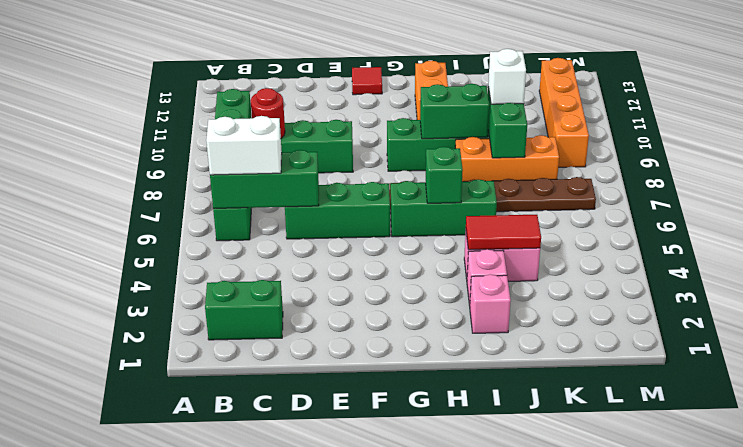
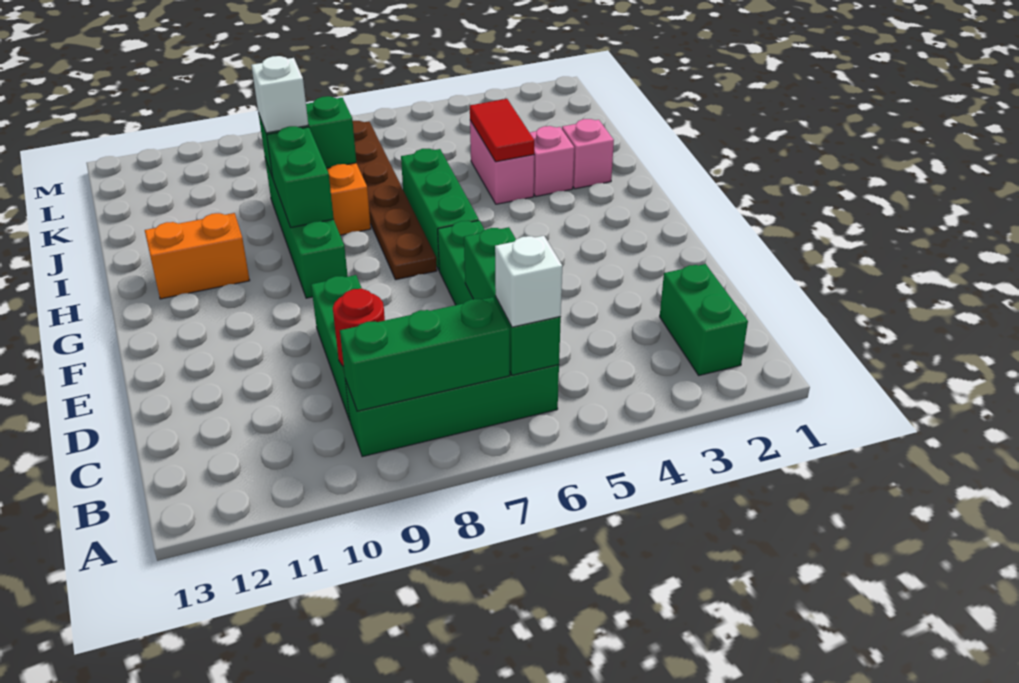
white brick B6:C6 level 3 -> white brick B6 level 3
red tile F13 level 1 -> none
green brick H6 level 2 -> none
orange brick L9:L12 level 1 -> none

